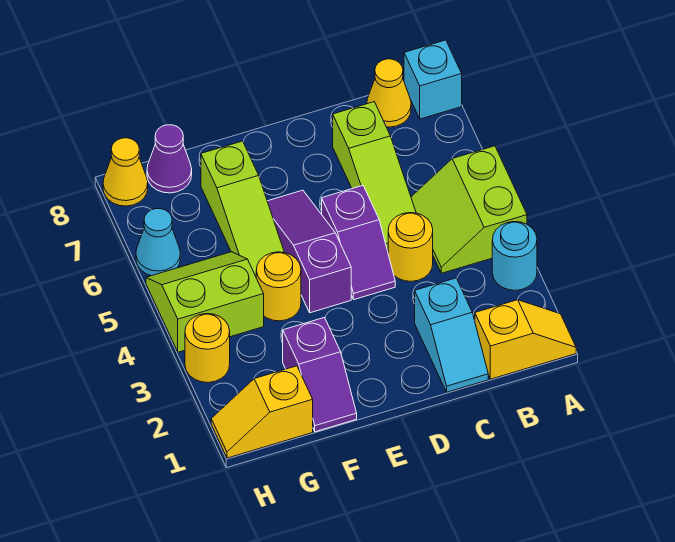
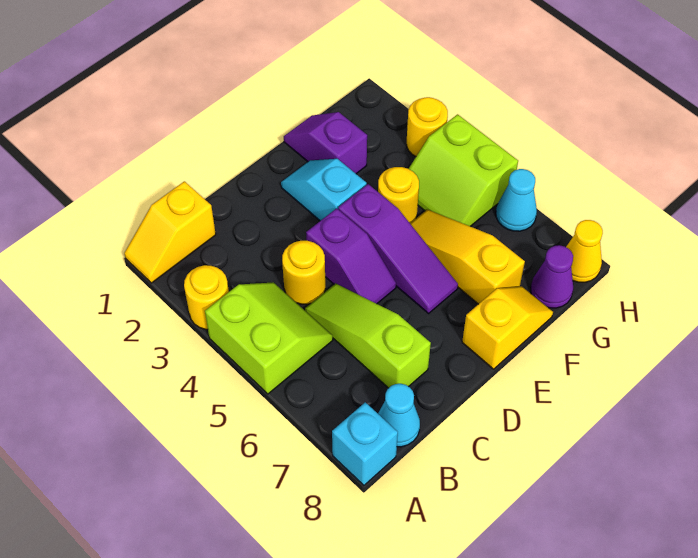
cyan round brick A3 level 1 -> yellow round brick A3 level 1
yellow cone B8 level 1 -> cyan cone B8 level 1
cyan slope C1:C2 level 1 top 2 -> cyan slope E2:E3 level 1 top 3
purple slope D4:D5 level 1 top 5 -> purple slope D4:D5 level 1 top 4
lime slope F5:F7 level 1 top 7 -> yellow slope F5:F7 level 1 top 7
yellow slope G1:H1 level 1 top G -> yellow slope E8:F8 level 1 top E
lime slope G4:H5 level 1 top 4 -> lime slope G4:H5 level 1 top H

